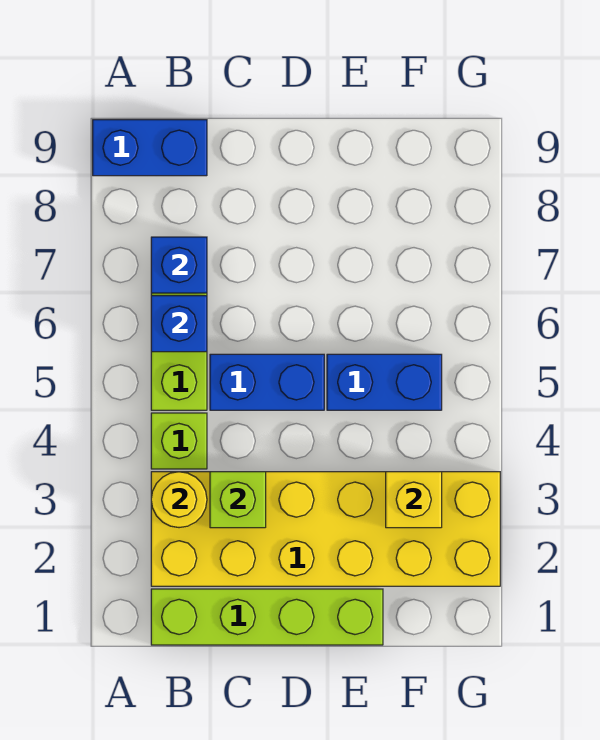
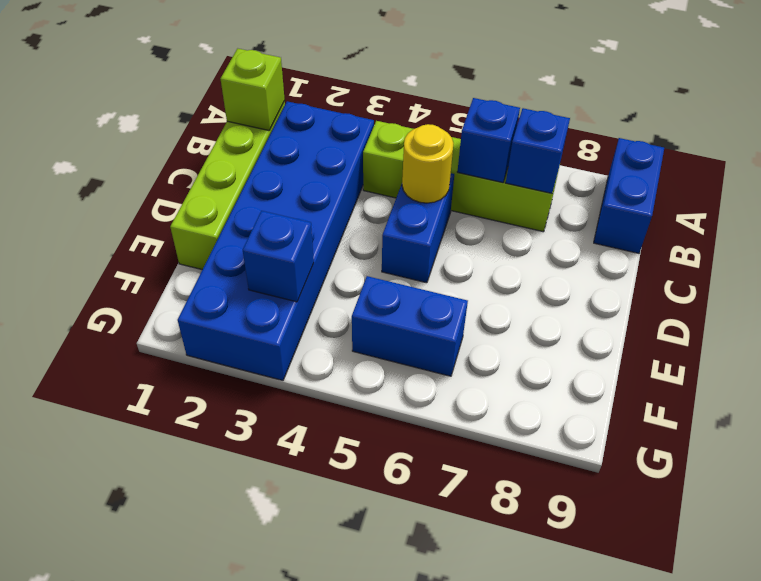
yellow brick B2:G3 level 1 -> blue brick B2:G3 level 1
yellow round brick B3 level 2 -> yellow round brick C5 level 2
lime brick C3 level 2 -> lime brick B1 level 2
blue brick E5:F5 level 1 -> blue brick F5:F6 level 1
yellow brick F3 level 2 -> blue brick F3 level 2

